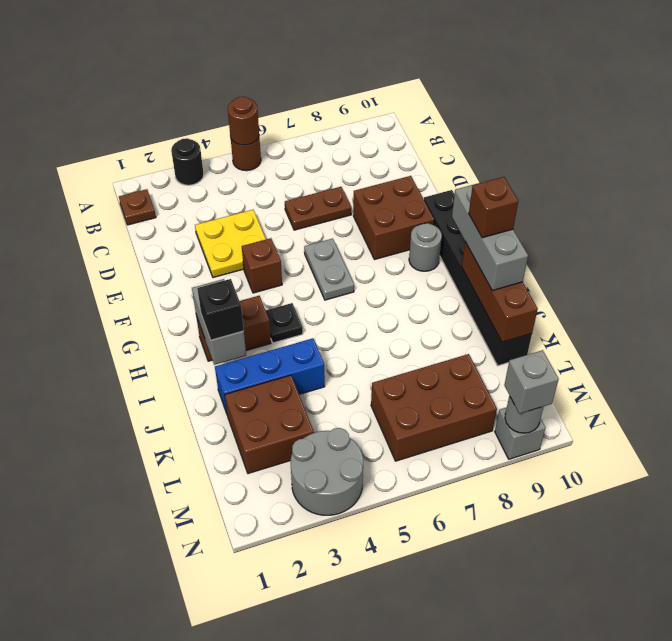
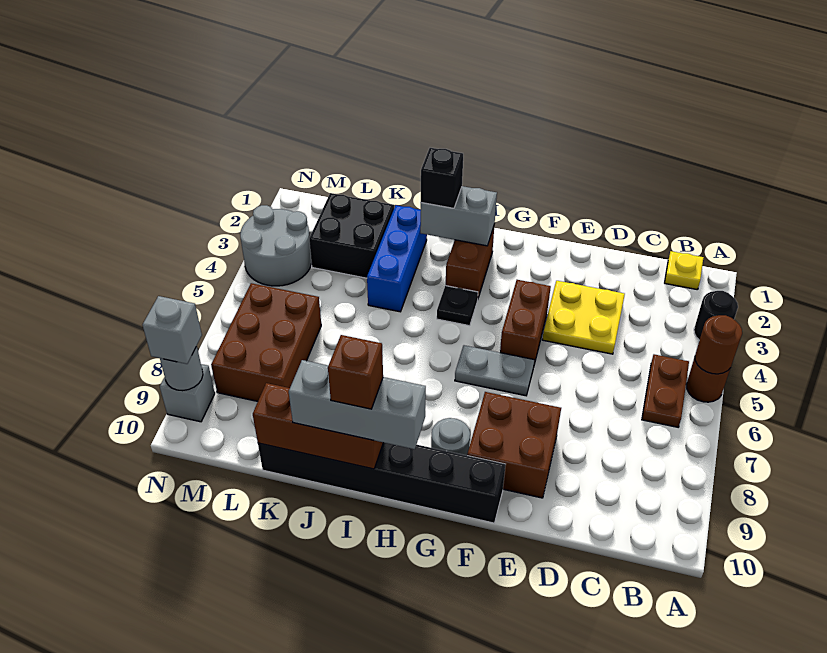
brown plate B1 level 1 -> yellow plate B1 level 1
brown plate D6:D7 level 1 -> brown plate B5:B6 level 1
brown brick F4 level 1 -> brown brick F4:F5 level 1
brown brick K2:L3 level 1 -> black brick K2:L3 level 1

